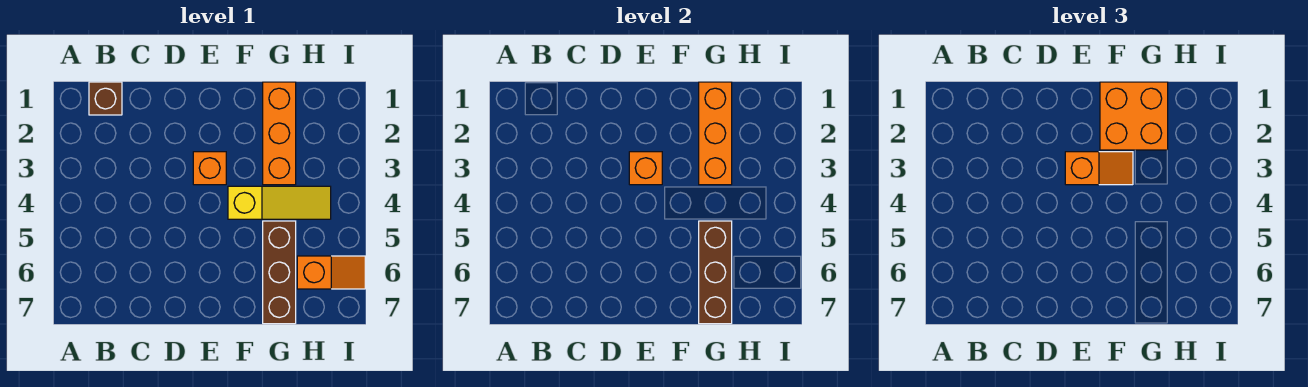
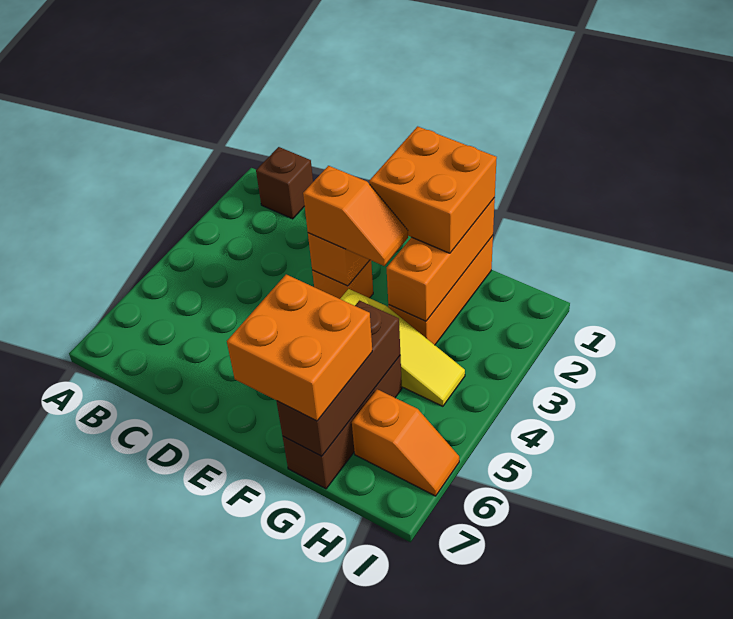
none -> orange brick F6:G7 level 3

